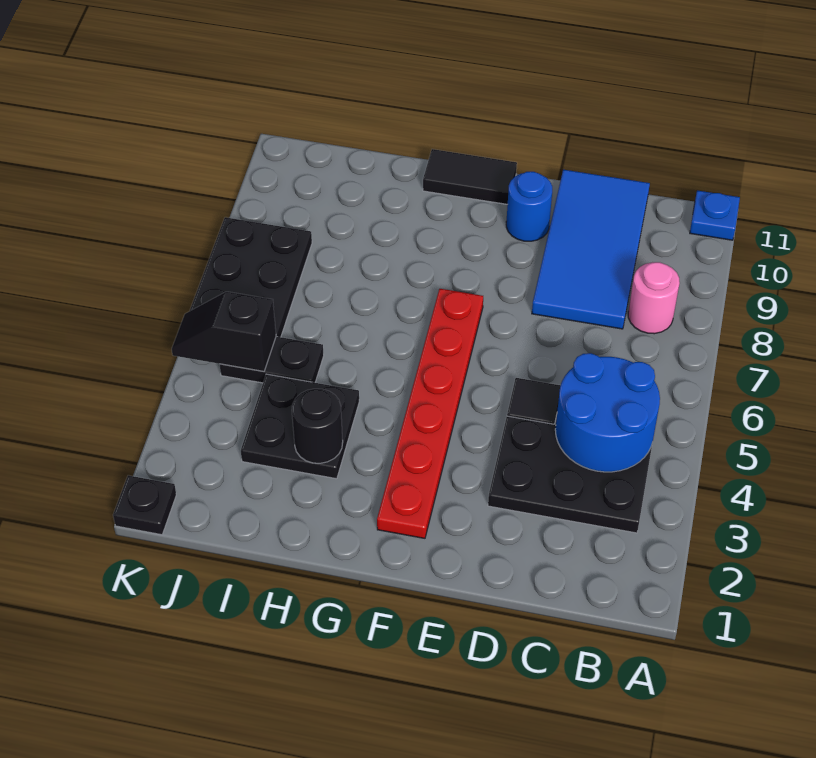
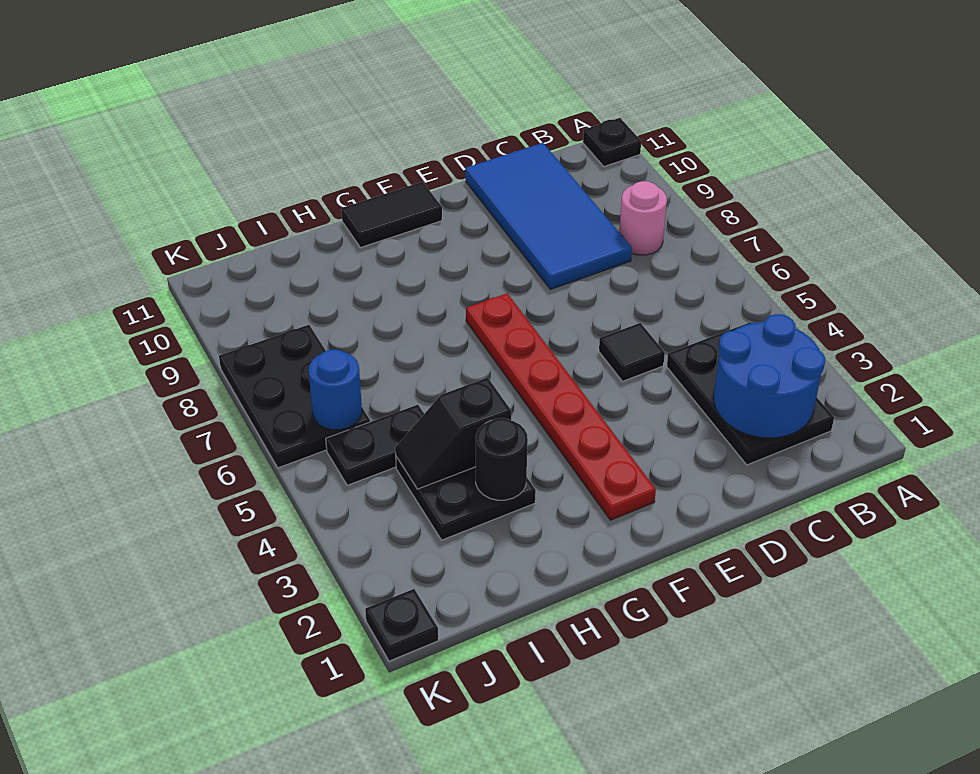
blue plate A11 level 1 -> black plate A11 level 1
black plate B3:D4 level 1 -> black plate B2:C4 level 1
blue round brick B4:C5 level 2 -> blue round brick B2:C3 level 2
blue round brick E10 level 1 -> blue round brick J6 level 2
black slope J5:K5 level 2 top J -> black slope H4:I4 level 2 top H

